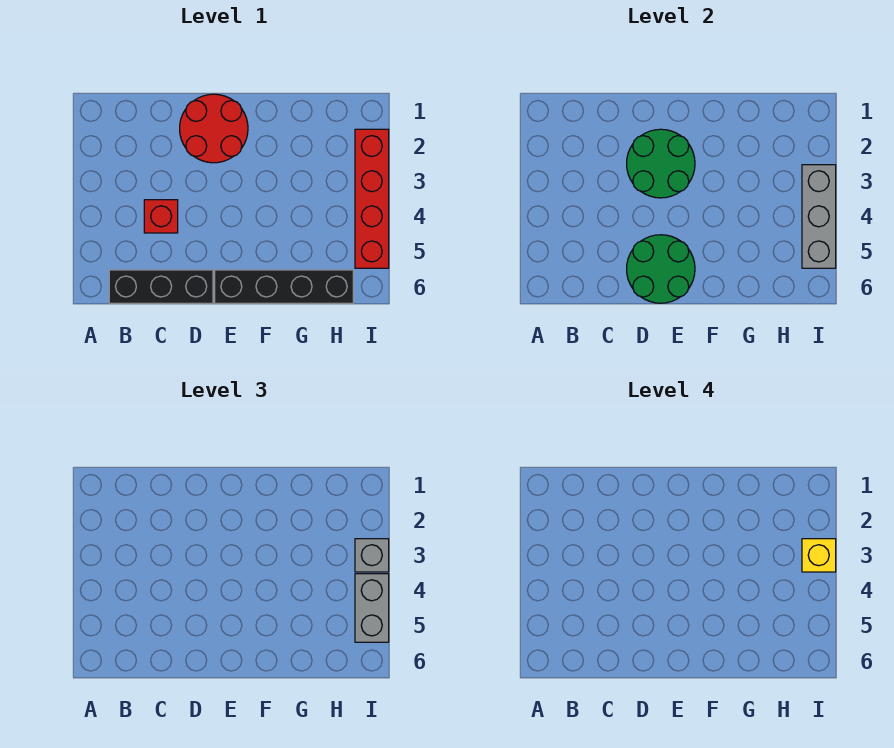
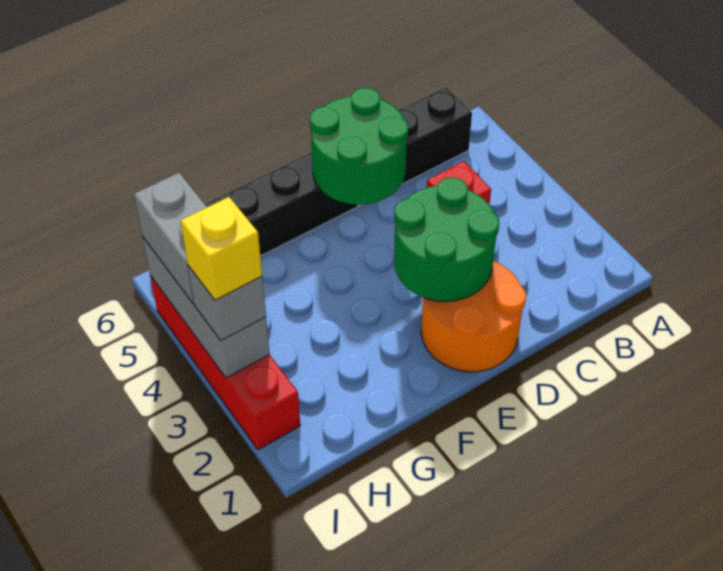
red round brick D1:E2 level 1 -> orange round brick D1:E2 level 1

